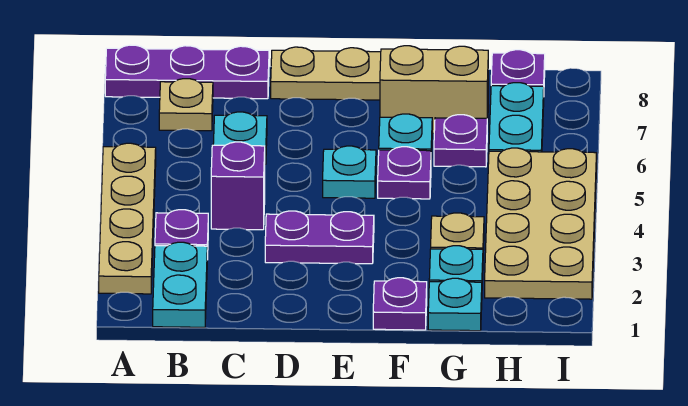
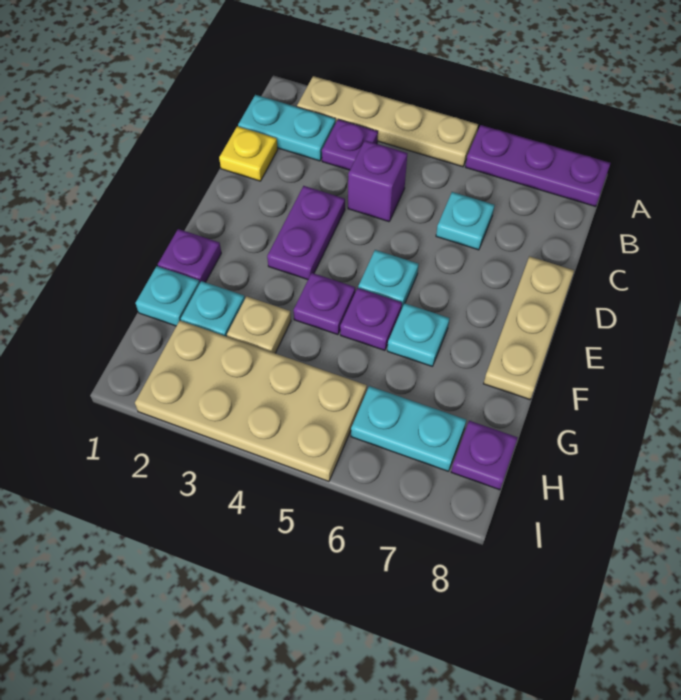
purple plate A8:C8 level 1 -> purple plate A6:A8 level 1
tan plate B7 level 1 -> none
none -> yellow plate C1 level 1
tan brick F7:G7 level 1 -> none
purple plate G6 level 1 -> purple plate F4 level 1

